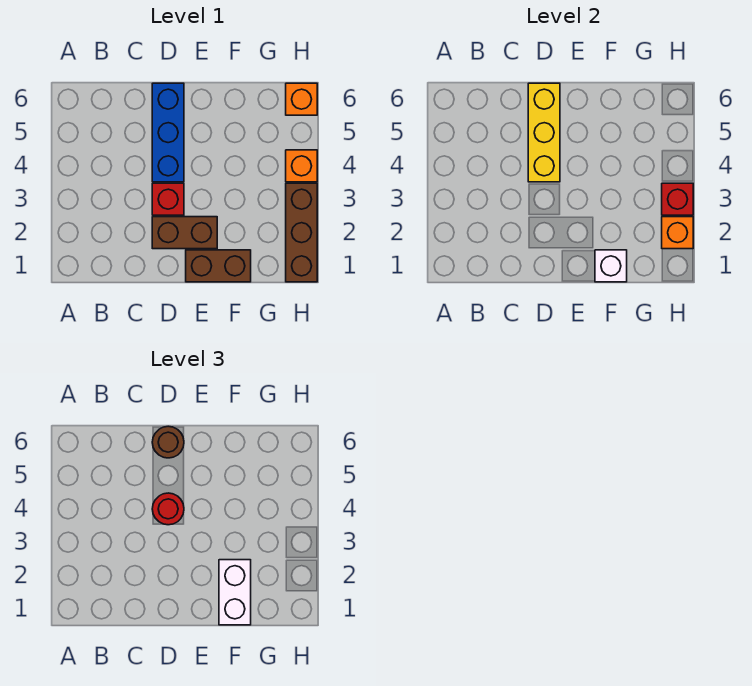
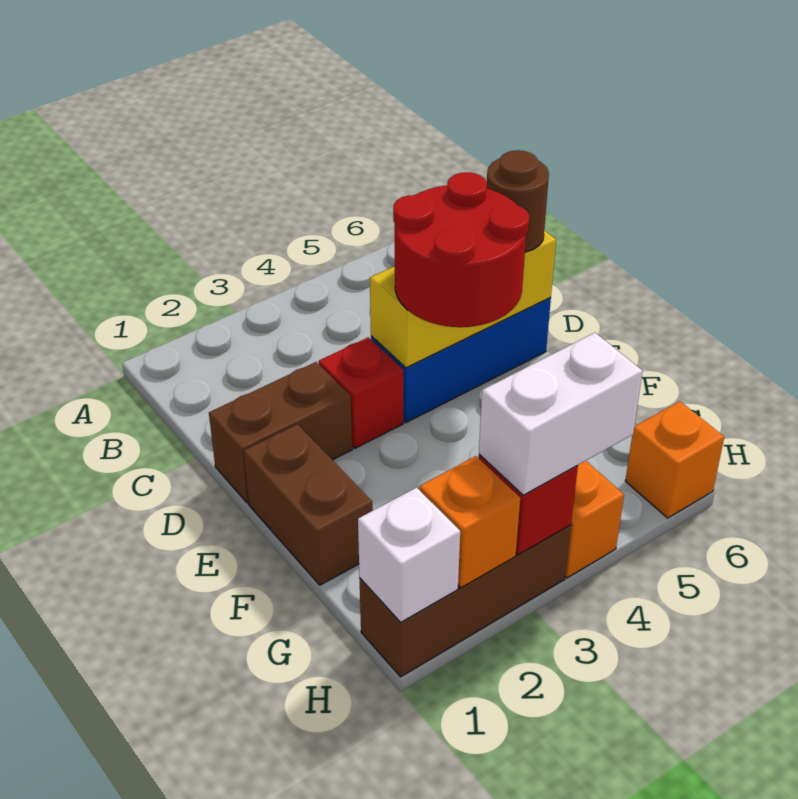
brown brick D2:E2 level 1 -> brown brick D1:D2 level 1
red round brick D4 level 3 -> red round brick D4:E5 level 3
white brick F1 level 2 -> white brick H1 level 2
white brick F1:F2 level 3 -> white brick H3:H4 level 3

